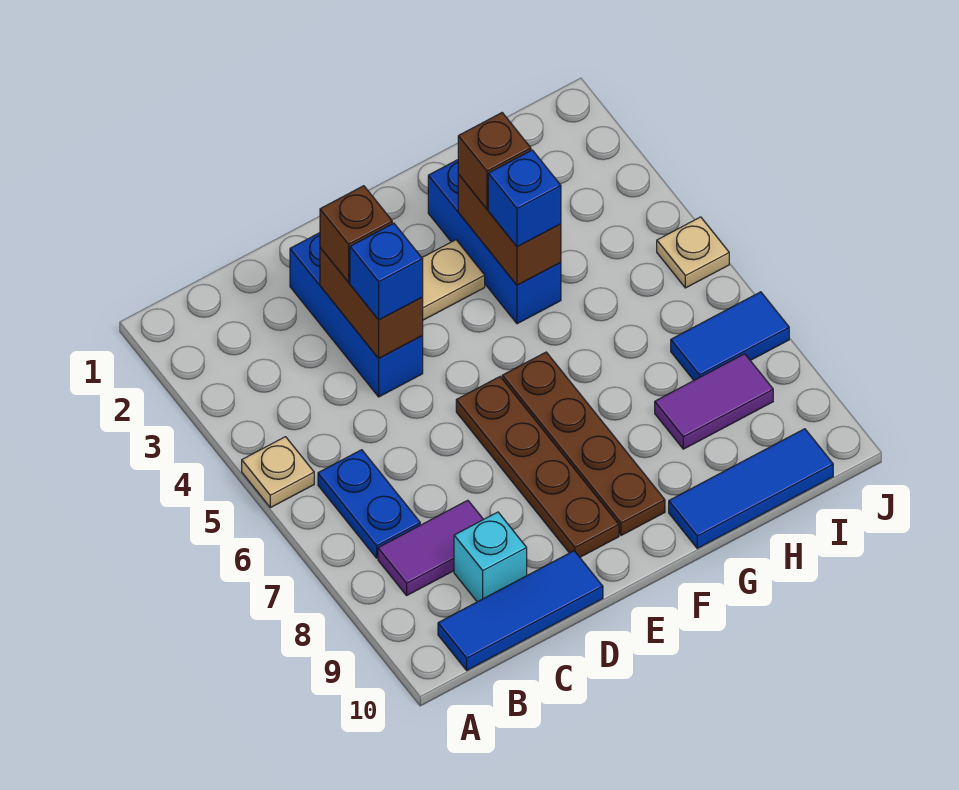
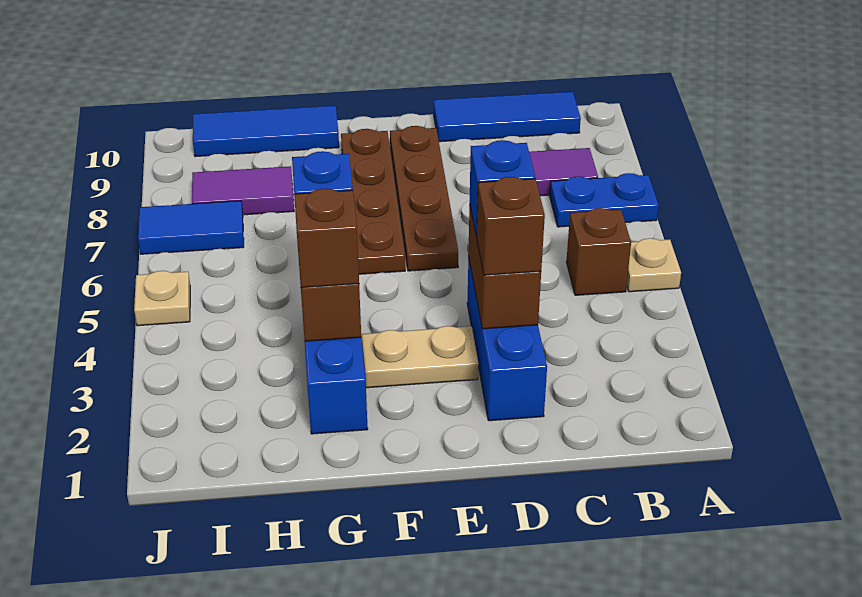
none -> brown brick B5 level 1
blue plate B6:B7 level 1 -> blue plate A7:B7 level 1
cyan brick C9 level 1 -> none

